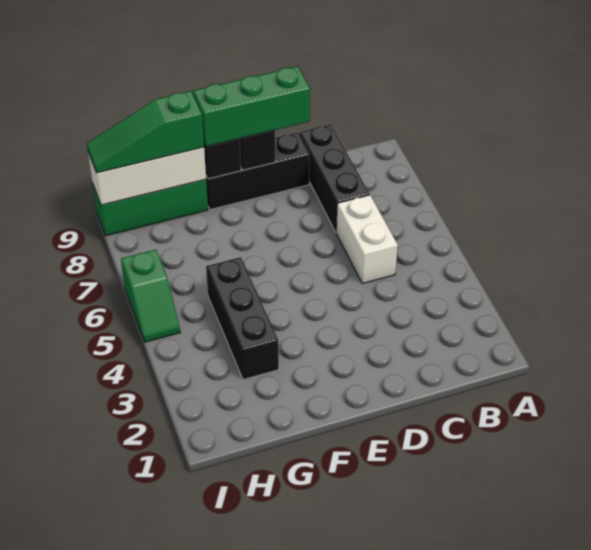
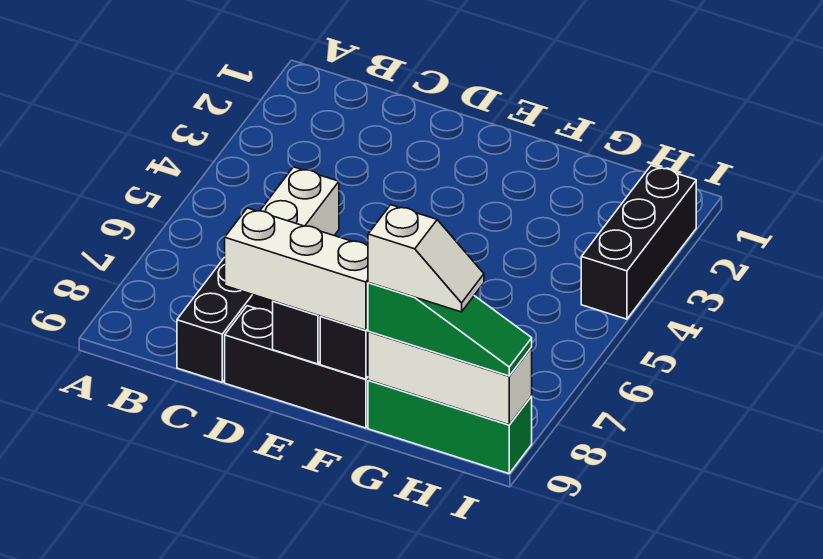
green brick D9:F9 level 3 -> white brick D9:F9 level 3
black brick G3:G5 level 1 -> black brick I2:I4 level 1
none -> white slope G9:H9 level 4 top G
green slope I5:I6 level 1 top 6 -> none

